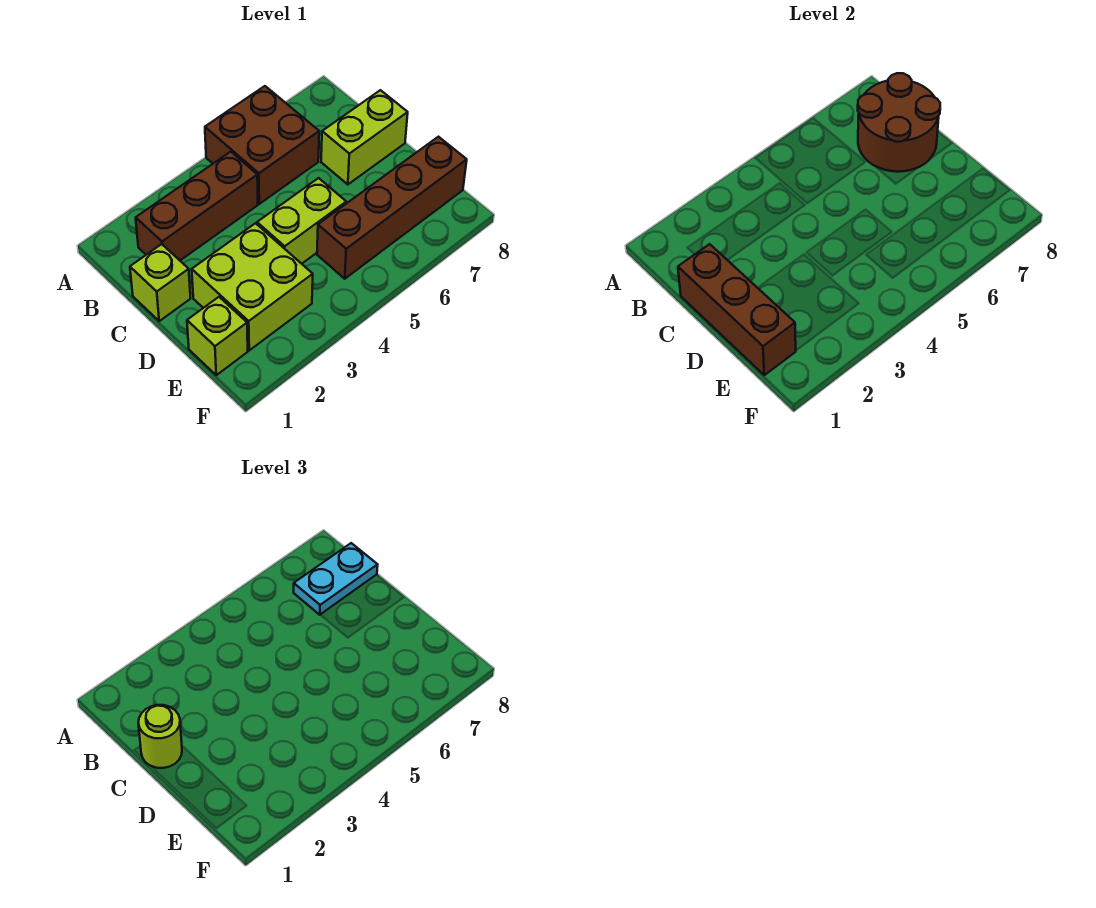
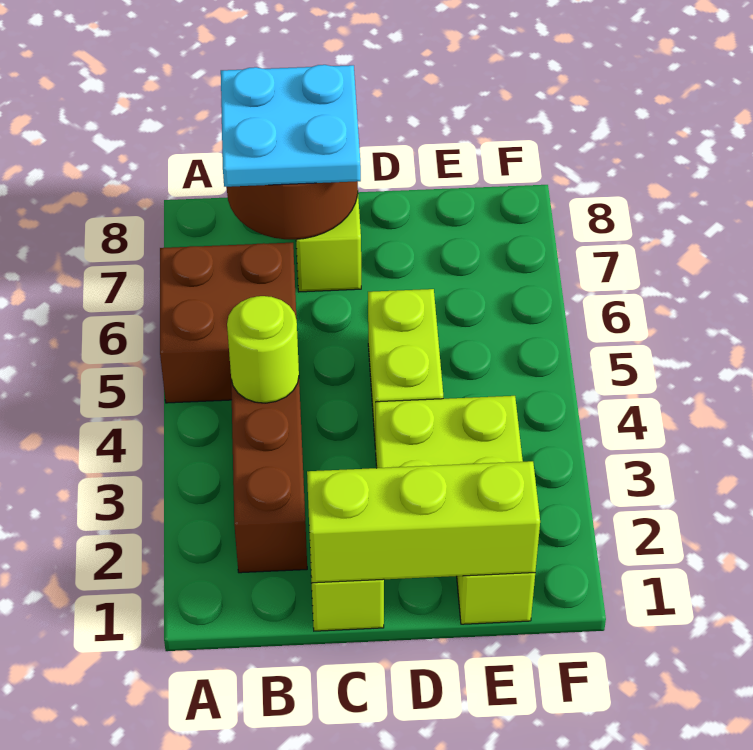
cyan plate B7:B8 level 3 -> cyan plate B7:C8 level 3
brown brick C1:E1 level 2 -> lime brick C1:E1 level 2
lime round brick C1 level 3 -> lime round brick B4 level 2
brown brick E5:E8 level 1 -> none

